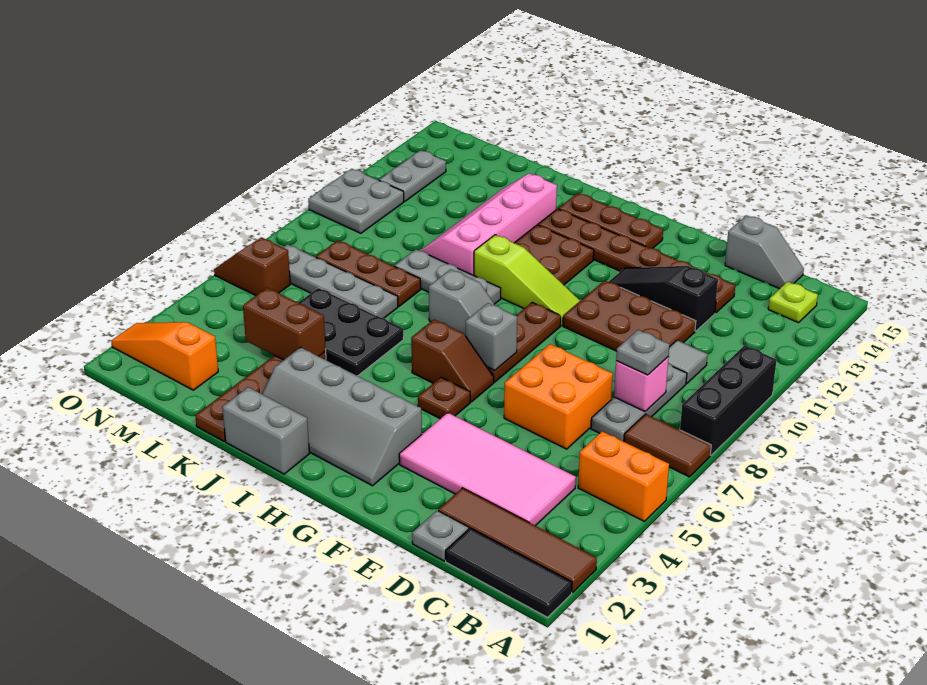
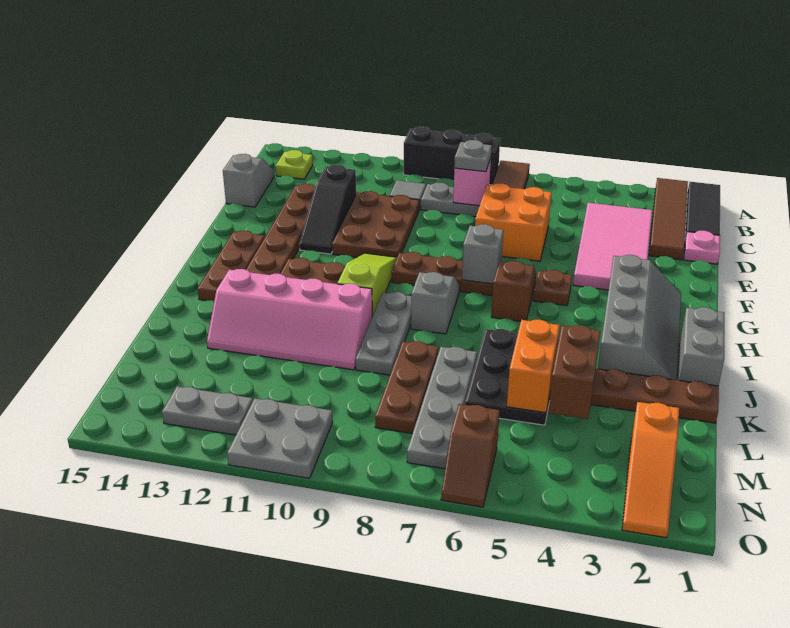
orange brick A5:B5 level 1 -> orange brick K5:L5 level 2
grey plate D1 level 1 -> pink plate D1 level 1

